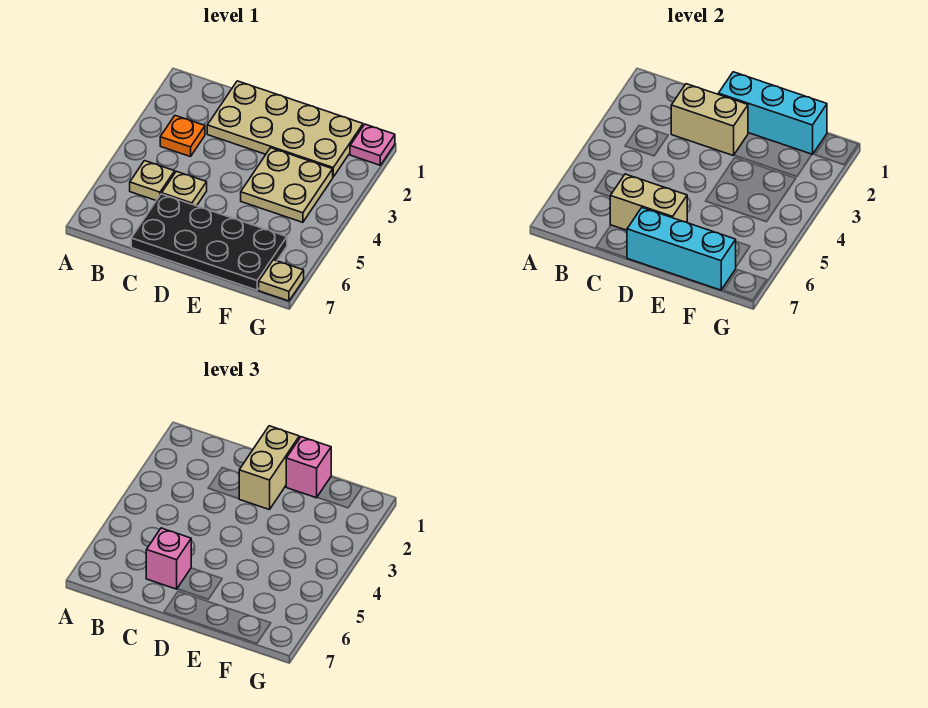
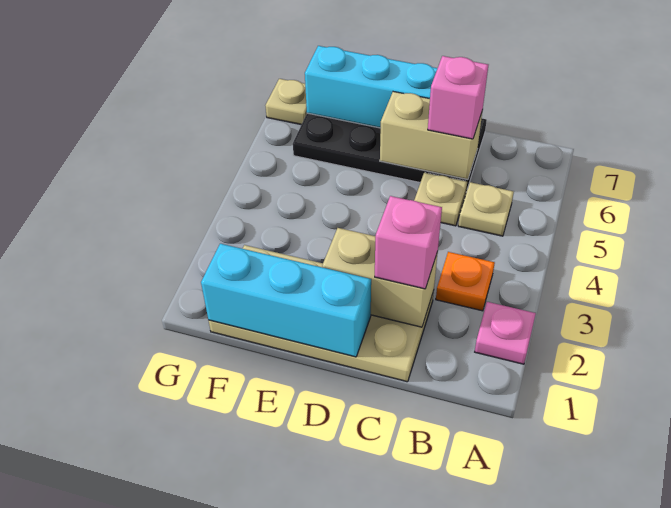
tan brick D1:D2 level 3 -> none
pink brick E1 level 3 -> pink brick C2 level 3
tan plate E3:F4 level 1 -> none
pink plate G1 level 1 -> pink plate A2 level 1

